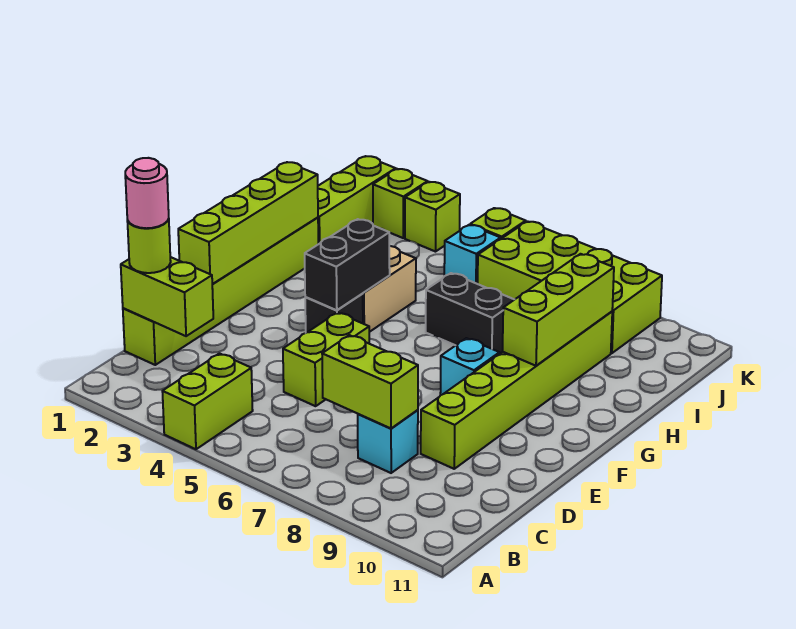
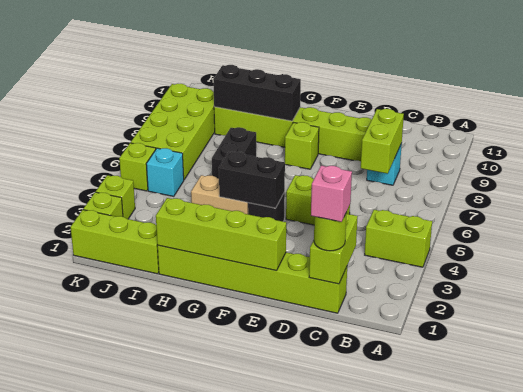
pink round brick C1 level 4 -> pink brick C1 level 4
cyan brick F8 level 1 -> lime brick F8 level 1
lime brick G9:I9 level 2 -> black brick G9:I9 level 2

